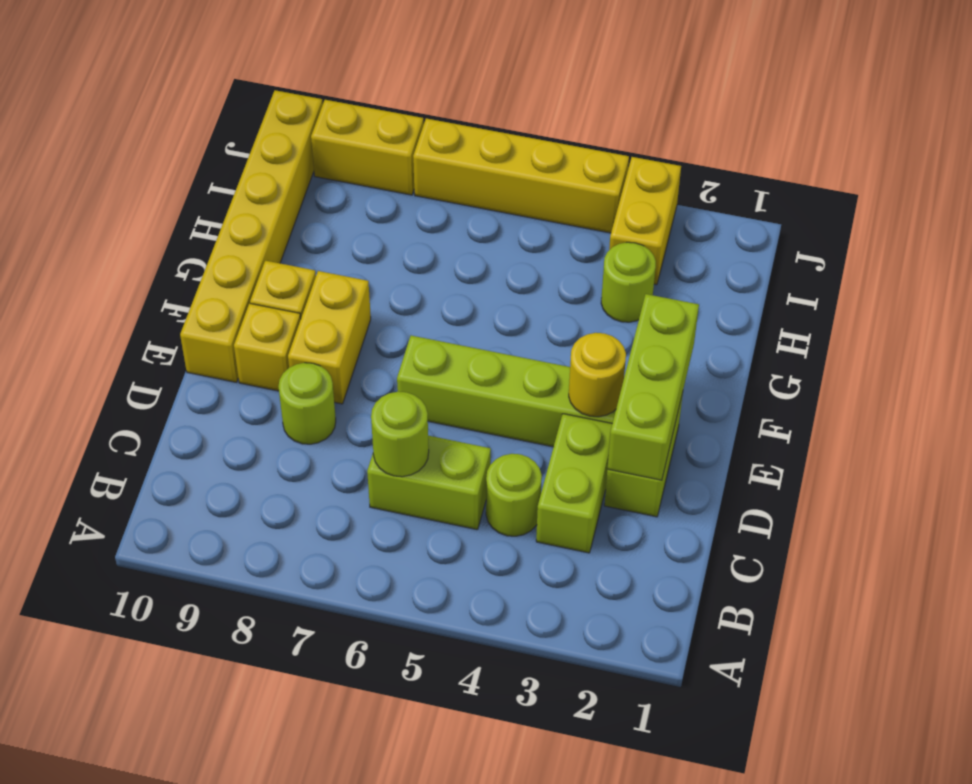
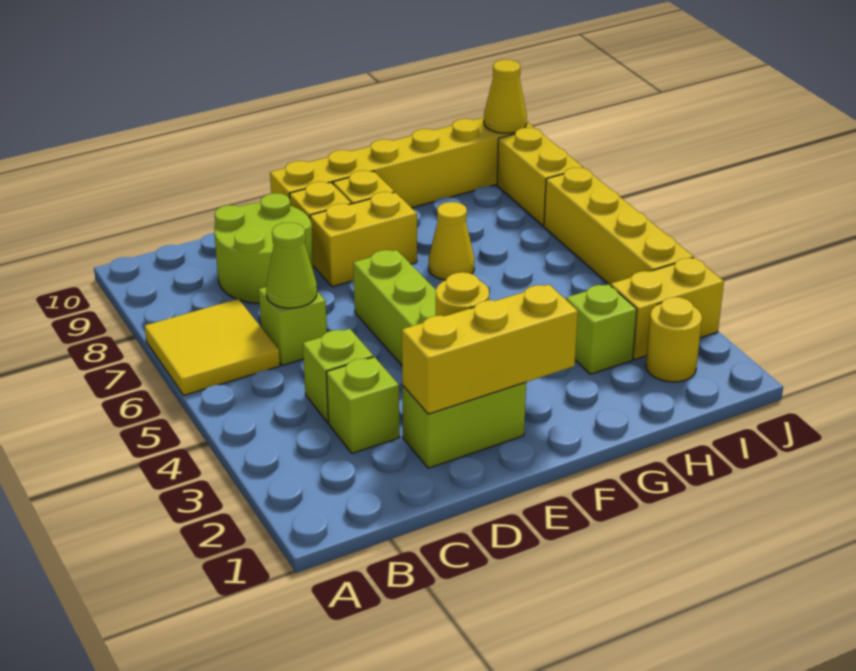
none -> yellow tile A6:B7 level 1
lime brick C3:D3 level 1 -> lime brick C3 level 1
lime round brick C4 level 1 -> lime brick C4 level 1
lime brick C5:C6 level 1 -> lime brick C6 level 1
lime round brick C6 level 2 -> lime cone C6 level 2
lime brick D2:F2 level 2 -> yellow brick D2:F2 level 2
lime round brick D8 level 1 -> lime round brick C8:D9 level 1
none -> yellow cone G7 level 1
lime round brick H3 level 1 -> lime brick H3 level 1
none -> yellow round brick I2 level 1
none -> yellow cone J10 level 2

